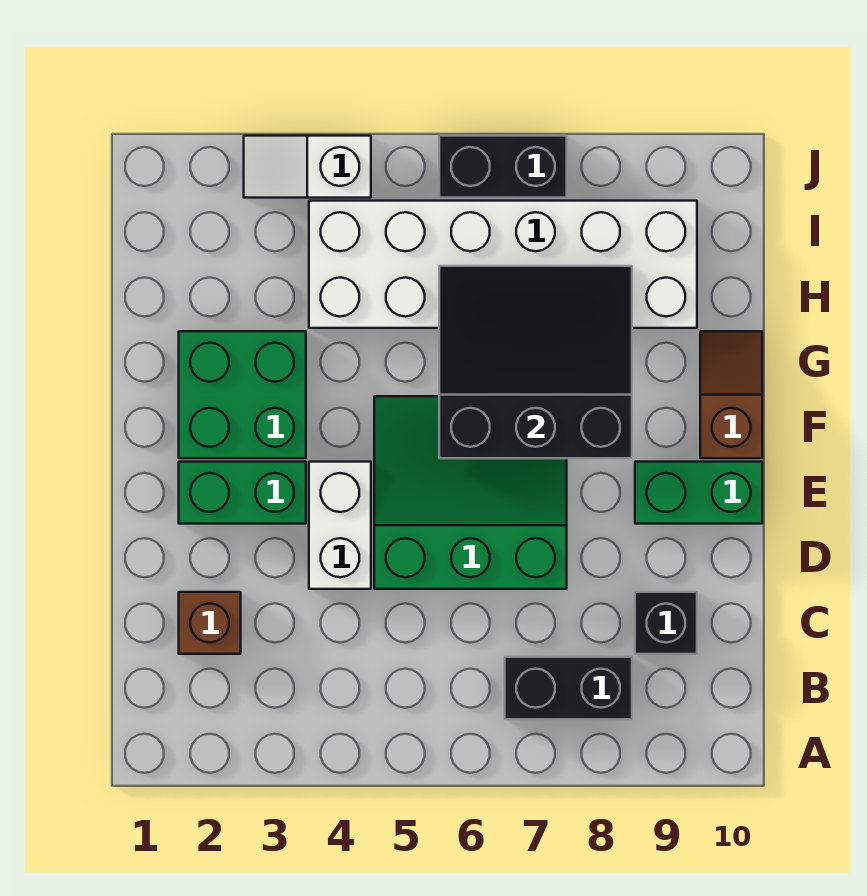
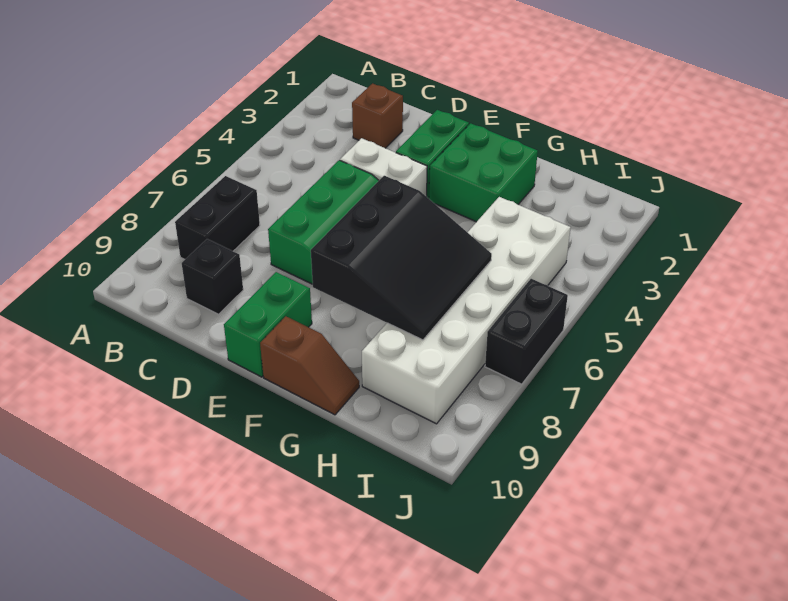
white slope J3:J4 level 1 top 4 -> none

